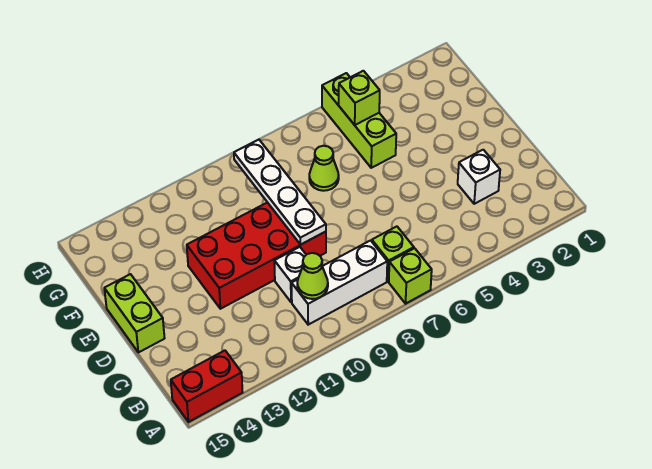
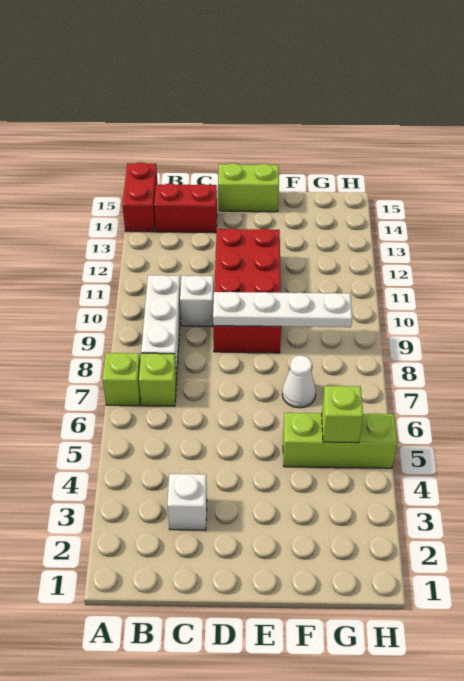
lime cone B10 level 2 -> none
none -> red brick B14:C14 level 1
lime cone F7 level 1 -> white cone F7 level 1

